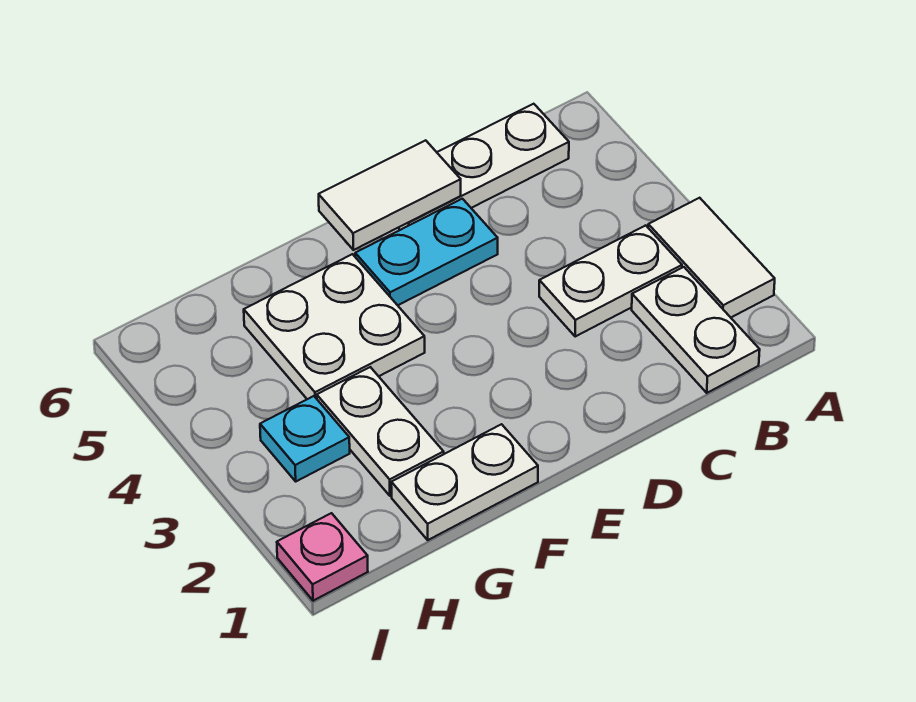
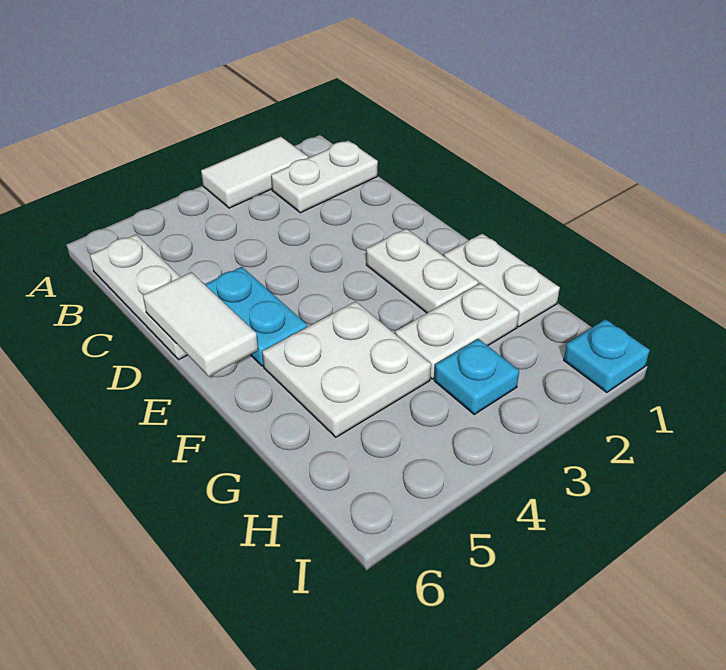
white plate B3:C3 level 1 -> white plate E2:F2 level 1
pink plate I1 level 1 -> cyan plate I1 level 1

